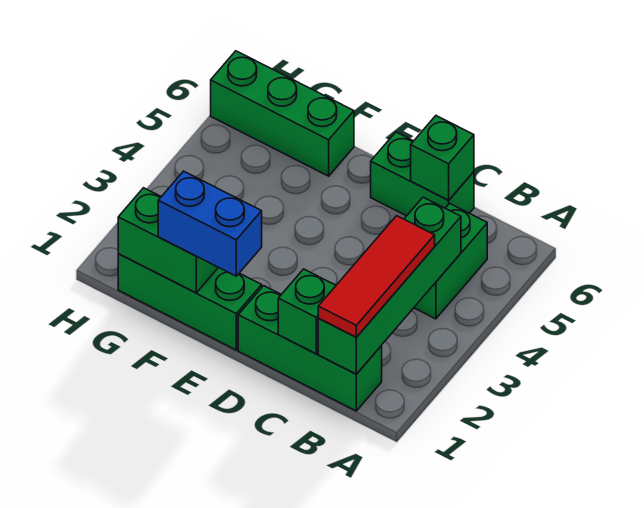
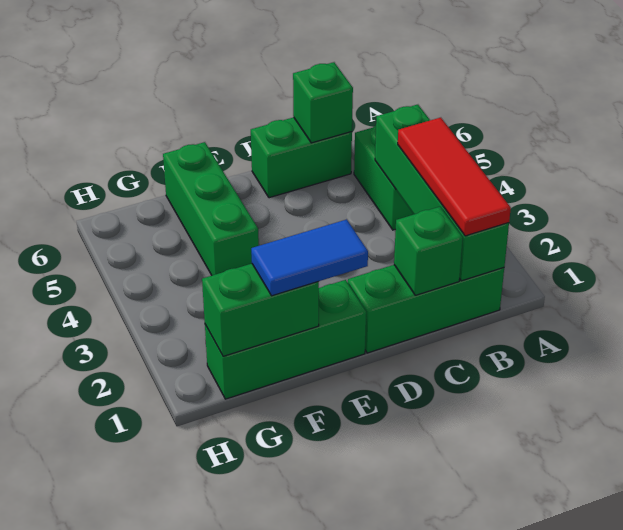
blue brick E1:F1 level 3 -> blue tile E1:F1 level 3
green brick F6:H6 level 1 -> green brick F4:F6 level 1

